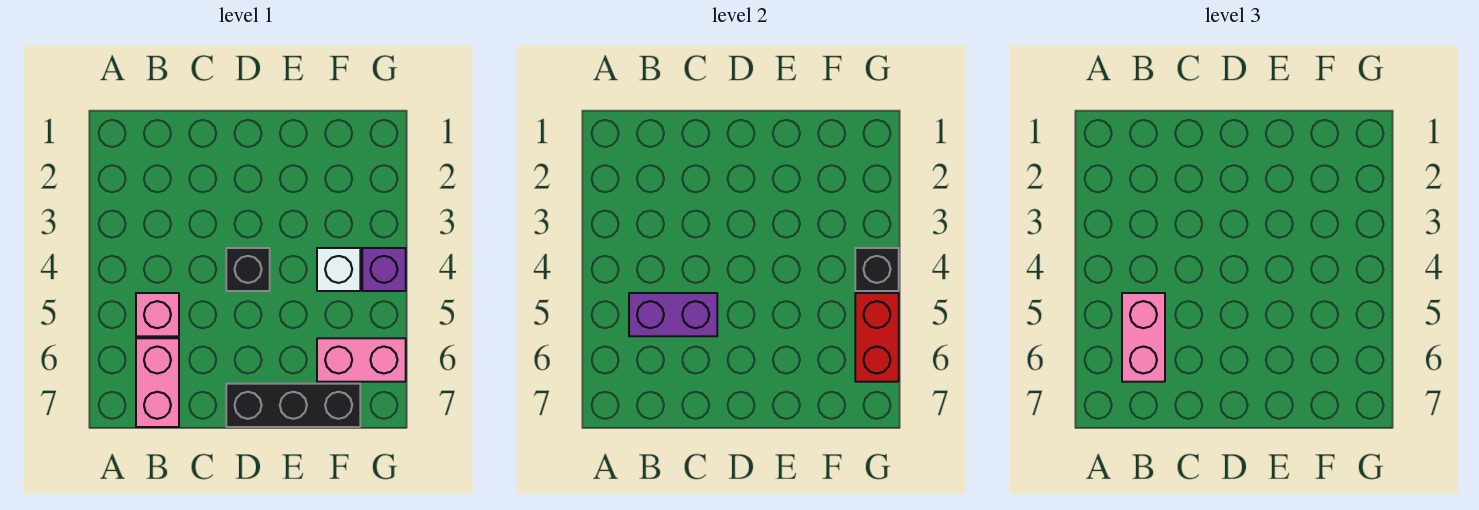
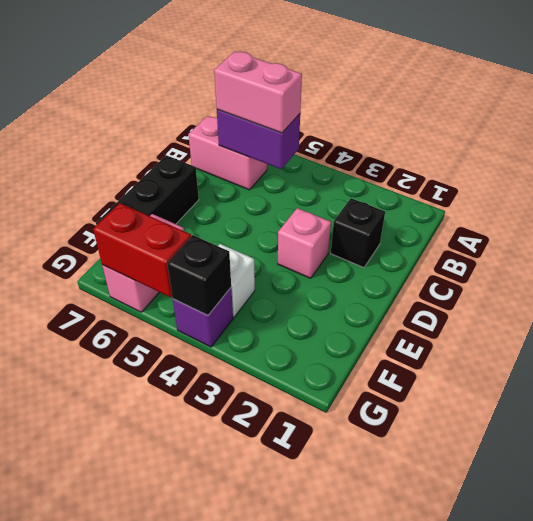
pink brick B5 level 1 -> pink brick D3 level 1
purple brick B5:C5 level 2 -> purple brick B5:B6 level 2
black brick D4 level 1 -> black brick C2 level 1

